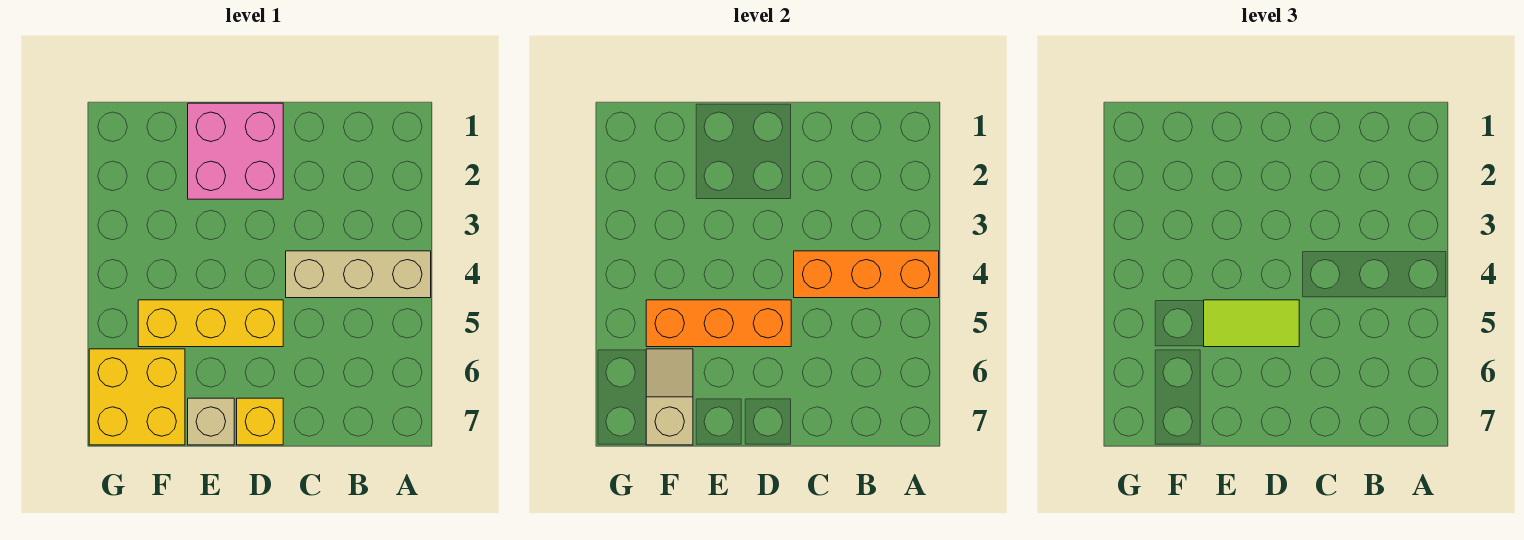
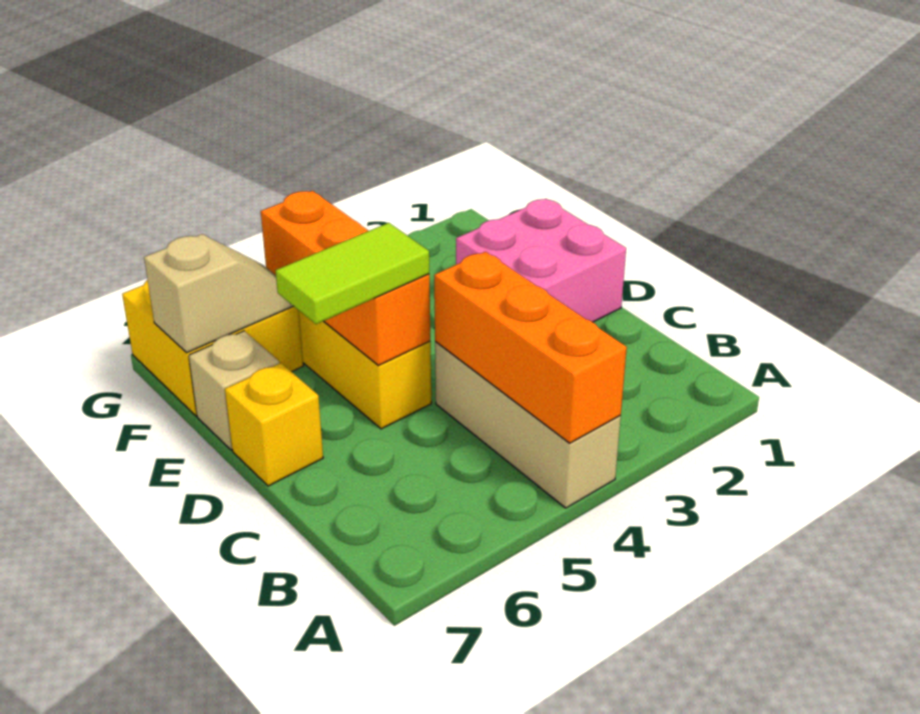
lime tile D5:E5 level 3 -> lime tile D5:D6 level 3

